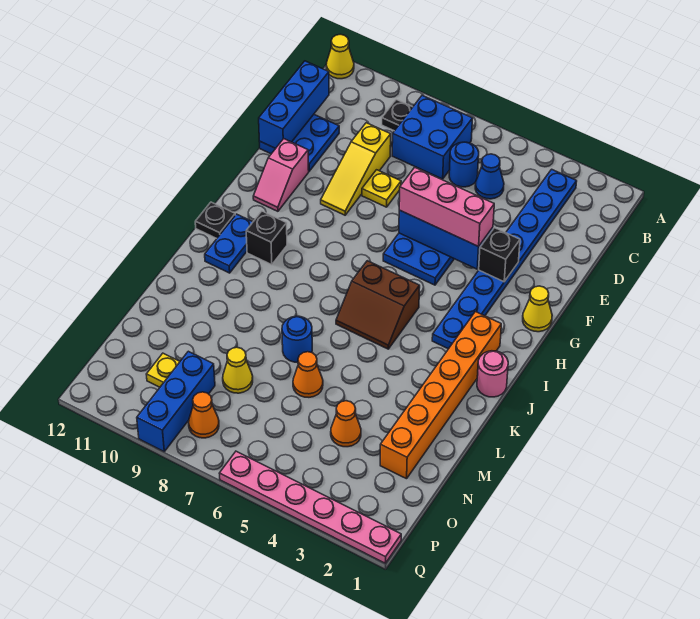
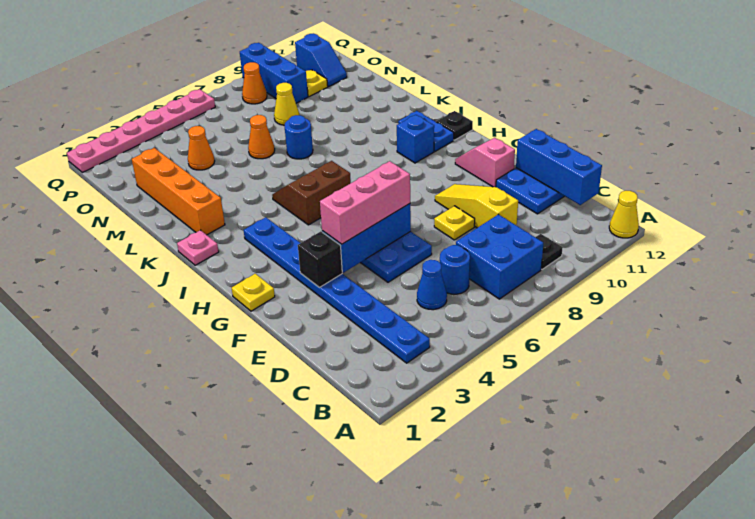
yellow cone G1 level 1 -> yellow plate G1 level 1
orange brick I2:N2 level 1 -> orange brick K2:N2 level 1
black brick I10 level 1 -> blue brick I10 level 1
pink round brick J1 level 1 -> pink plate J1 level 1
none -> blue slope O11:P11 level 1 top P

